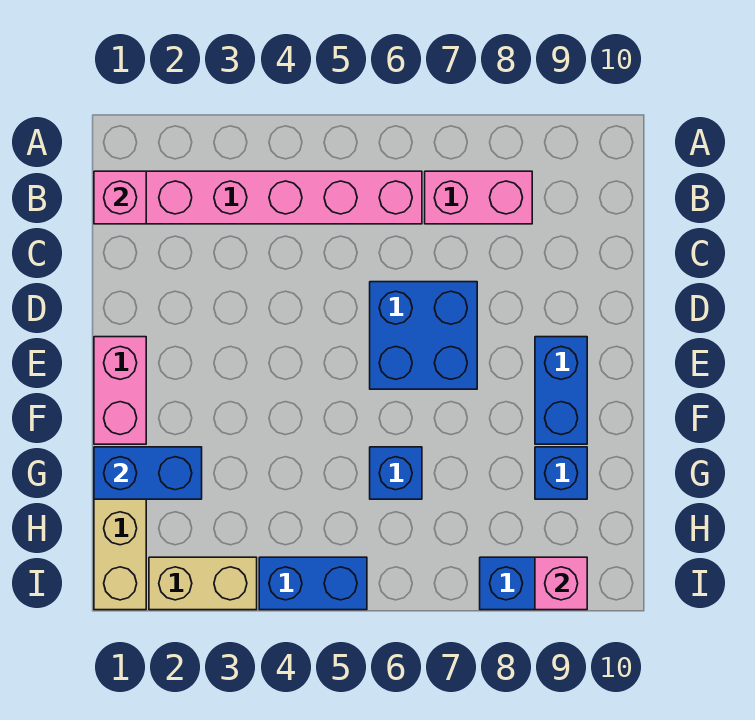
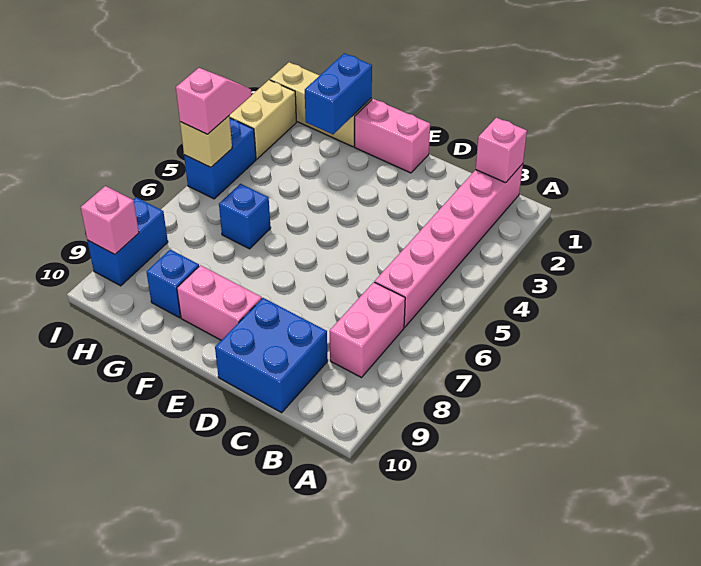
blue brick D6:E7 level 1 -> blue brick C9:D10 level 1
blue brick E9:F9 level 1 -> pink brick E9:F9 level 1
none -> pink slope I4:I5 level 3 top 5
none -> tan brick I5 level 2

